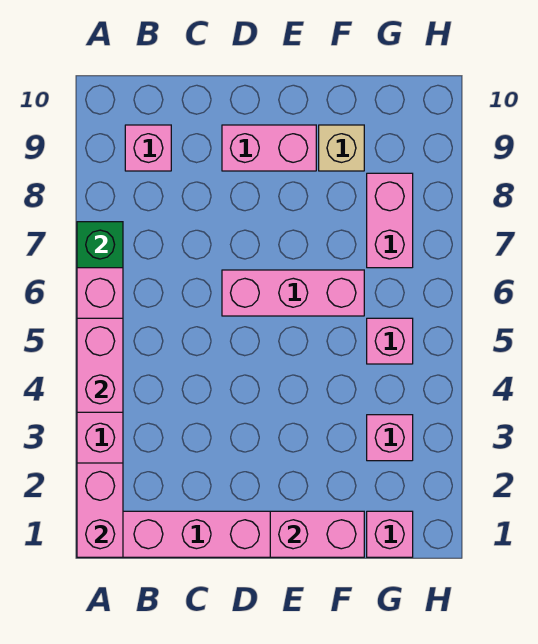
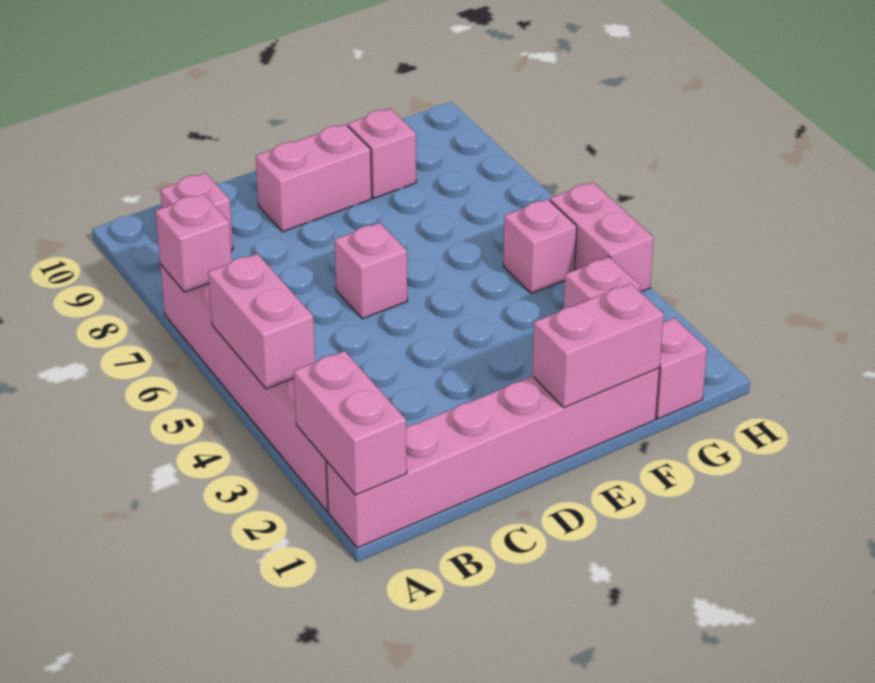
green brick A7 level 2 -> pink brick A7 level 2
pink brick D6:F6 level 1 -> pink brick D6 level 1
tan brick F9 level 1 -> pink brick F9 level 1
pink brick G7:G8 level 1 -> pink brick H4:H5 level 1

